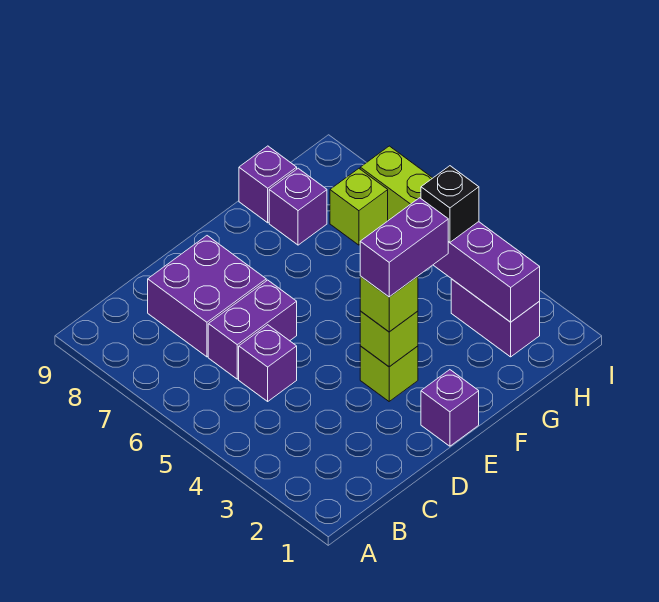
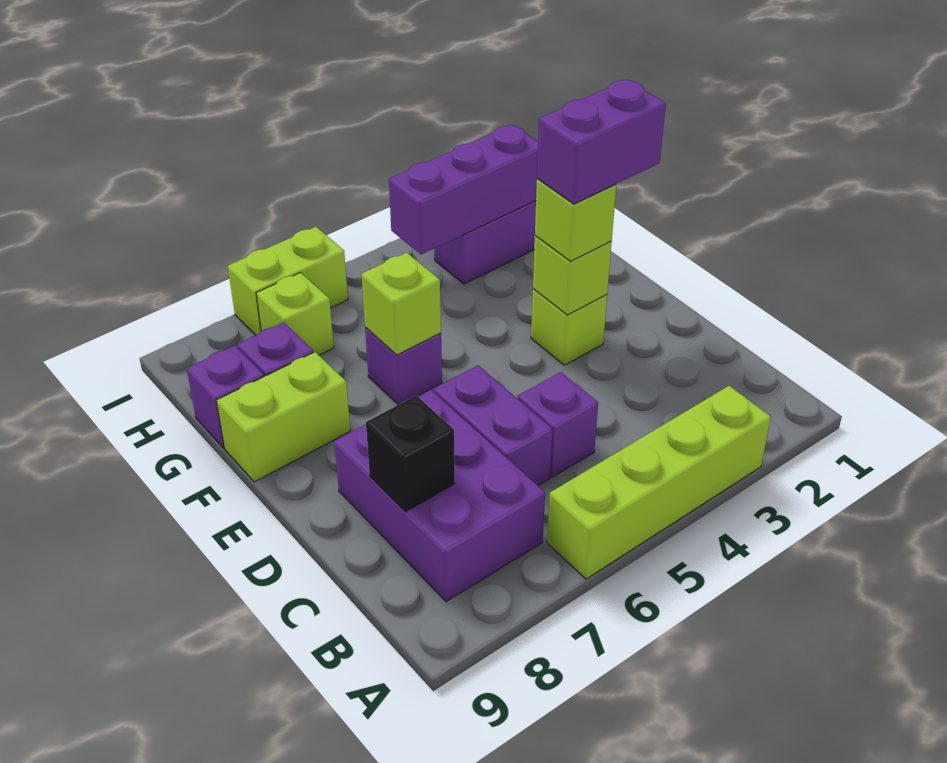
none -> lime brick A3:A6 level 1
purple brick C7:D8 level 1 -> purple brick B7:D8 level 1
purple brick E1 level 1 -> purple brick F6 level 1
purple brick E3:F3 level 4 -> purple brick E2:E3 level 4
none -> lime brick F6 level 2
none -> lime brick F8:F9 level 1
black brick H4 level 3 -> black brick C8 level 2

